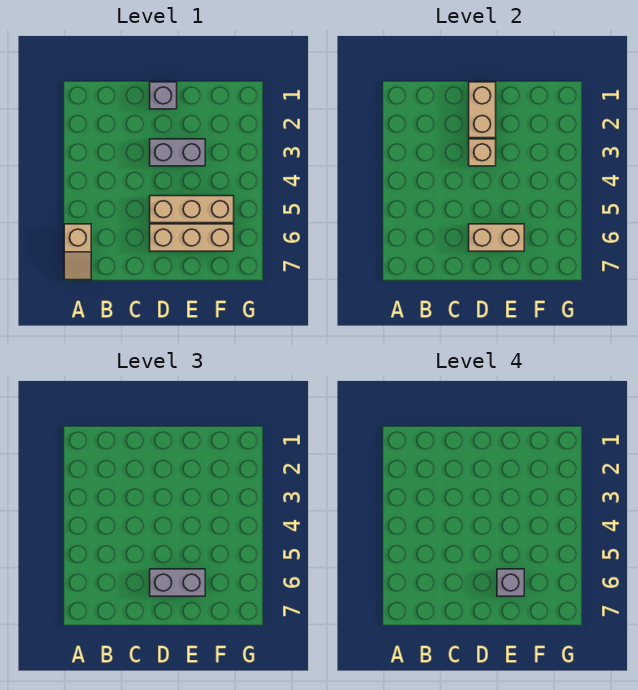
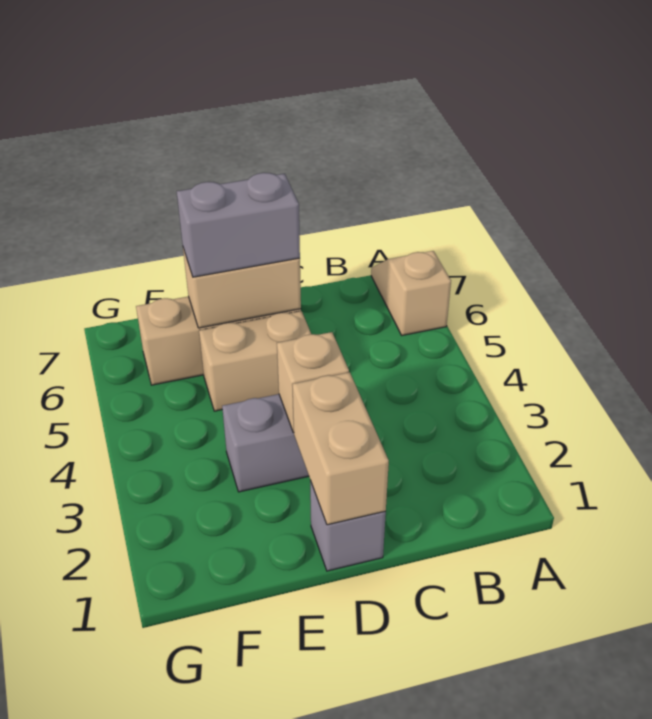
tan brick D5:F5 level 1 -> tan brick D5:E5 level 1
grey brick E6 level 4 -> none

